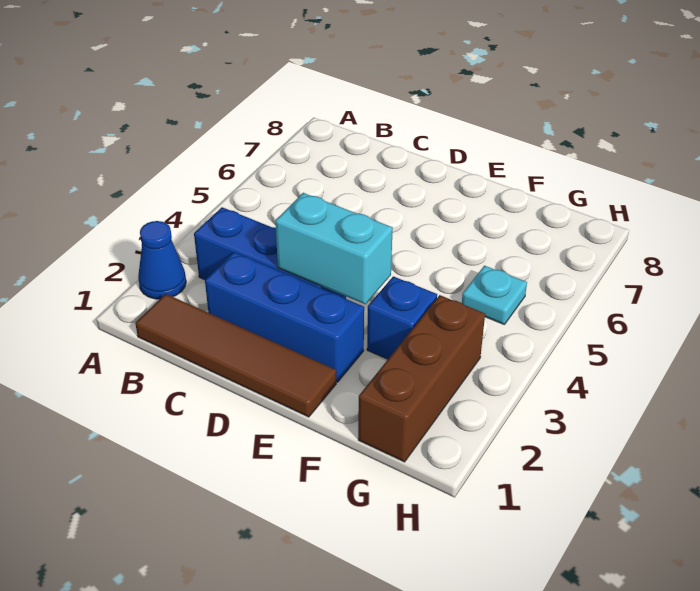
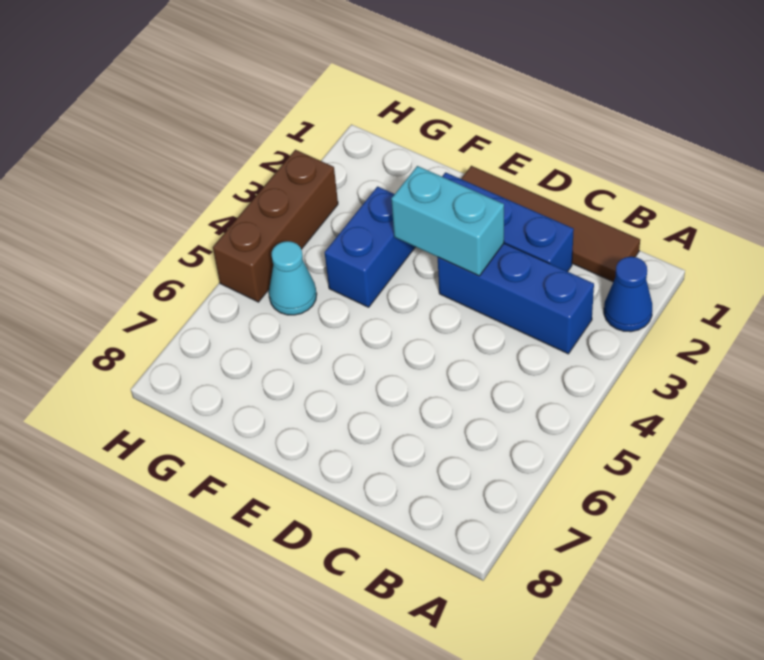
blue brick F3 level 1 -> blue brick F3:F4 level 1
brown brick G1:G3 level 1 -> brown brick H3:H5 level 1
cyan plate G5 level 1 -> cyan cone G5 level 1

